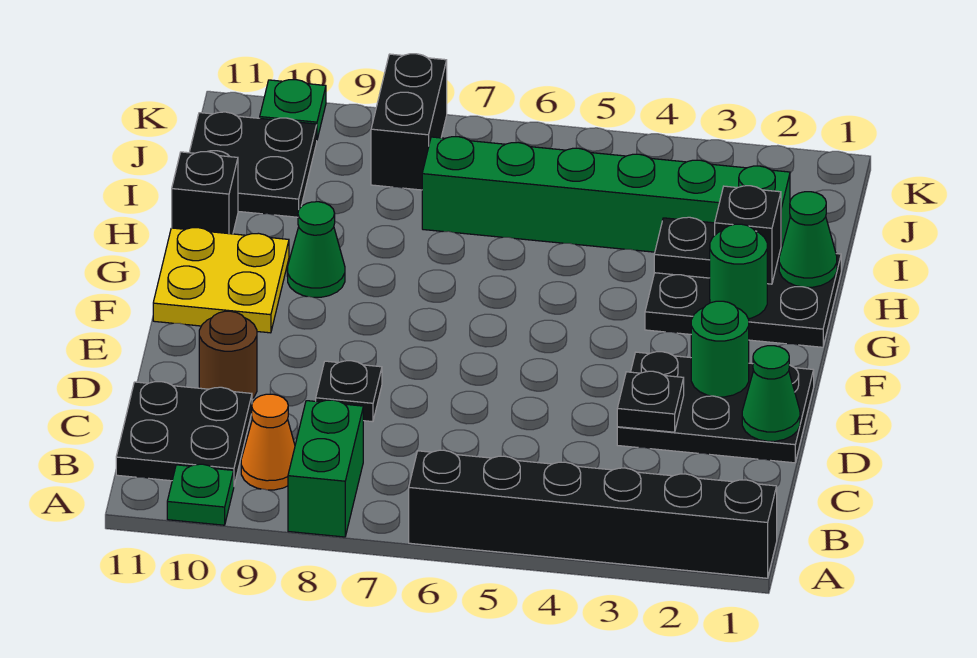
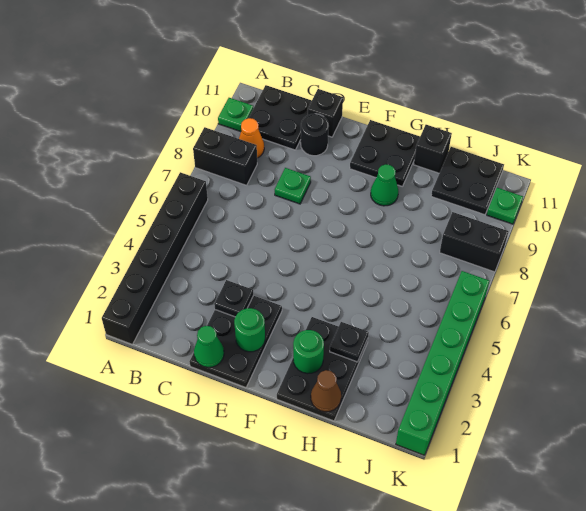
green brick A8:B8 level 1 -> black brick A8:B8 level 1
black plate D8 level 1 -> green plate D8 level 1
brown round brick D10 level 1 -> black round brick D10 level 1
yellow plate F10:G11 level 1 -> black plate F10:G11 level 1
green cone H1 level 2 -> brown cone H1 level 2
black brick H2 level 2 -> black brick D11 level 1
green brick I2:I7 level 1 -> green brick K1:K6 level 1

